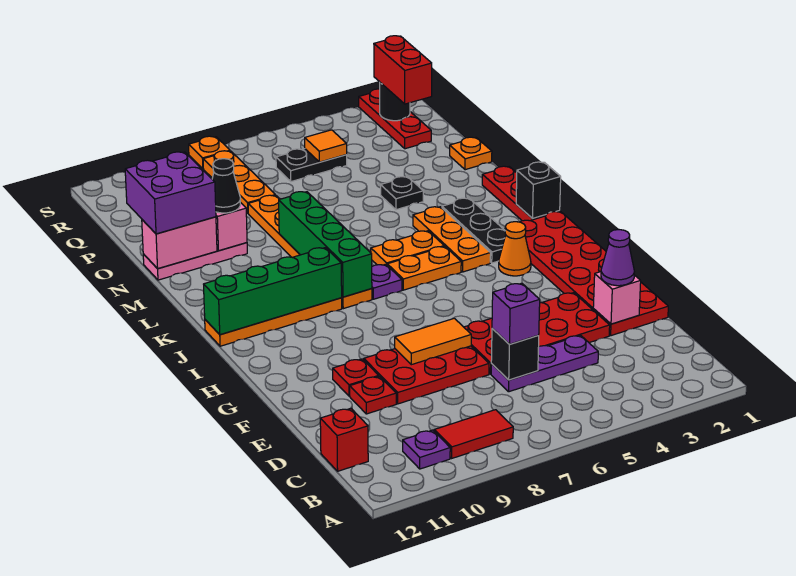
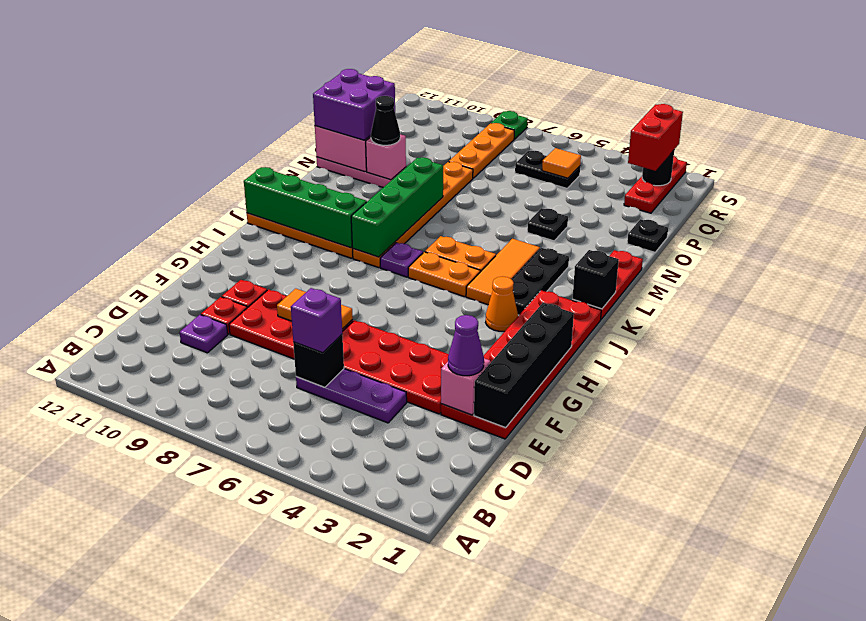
red tile B8:B9 level 1 -> none
purple plate B10 level 1 -> purple plate D10 level 1
red brick C12 level 1 -> none
none -> black brick E1:H1 level 2
orange plate J4:L4 level 1 -> orange tile J4:L4 level 1
orange plate O1 level 1 -> black plate O1 level 1
orange plate S8 level 1 -> green plate S8 level 1

